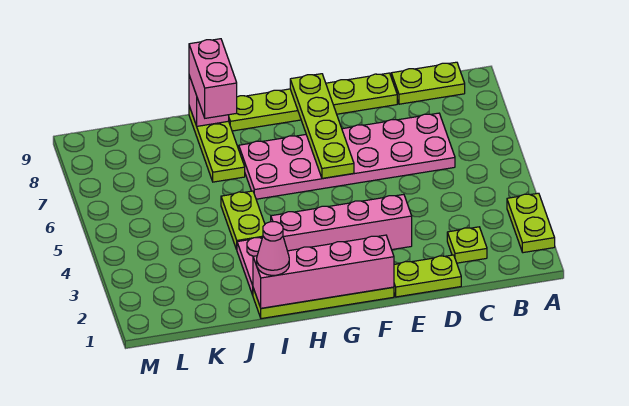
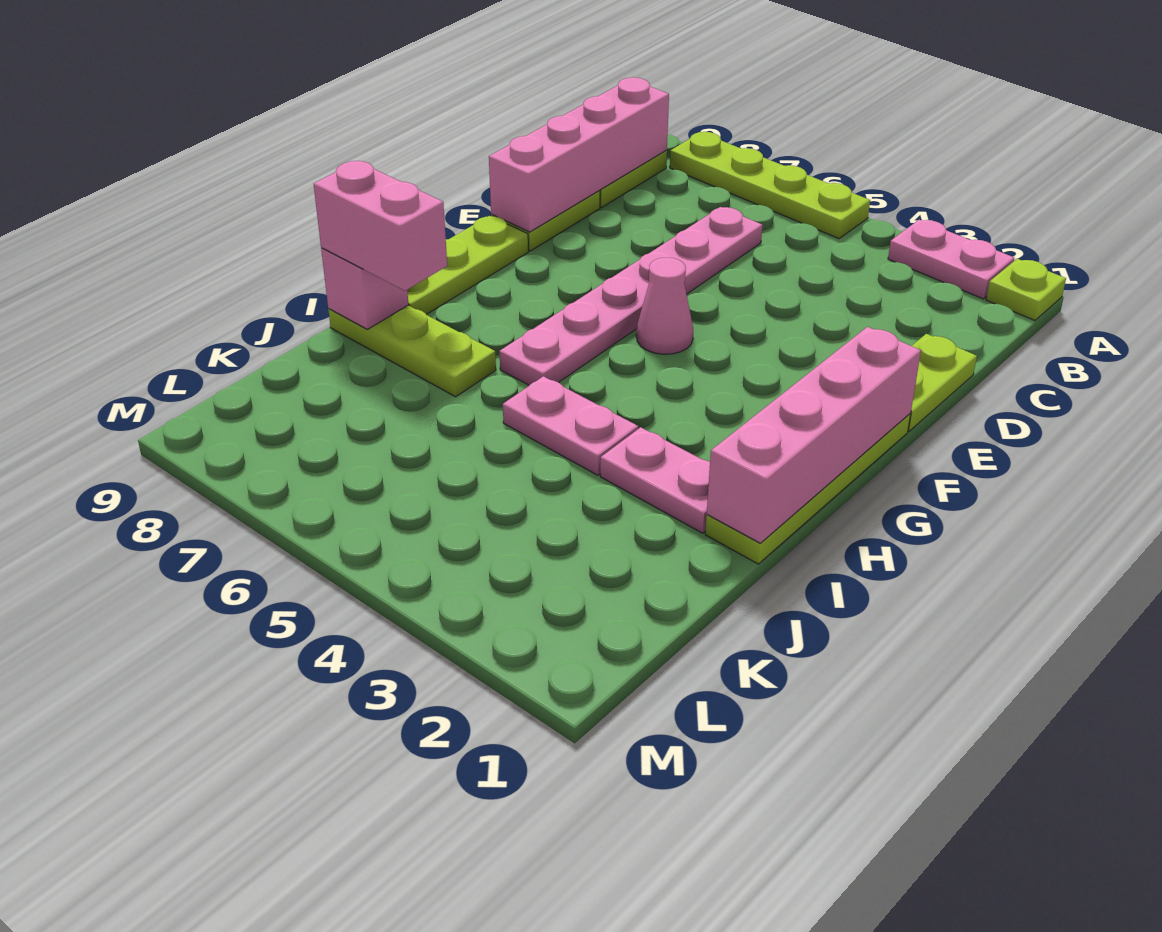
lime plate A2:A3 level 1 -> pink plate A2:A3 level 1
lime plate C2 level 1 -> lime plate A1 level 1
pink plate C6:H7 level 1 -> pink plate C6:H6 level 1
pink brick E3:H3 level 1 -> pink brick B9:E9 level 2
lime plate F6:F9 level 2 -> lime plate A5:A8 level 1
pink cone I1 level 3 -> pink cone F5 level 1
lime plate I4:I5 level 1 -> pink plate I4:I5 level 1

